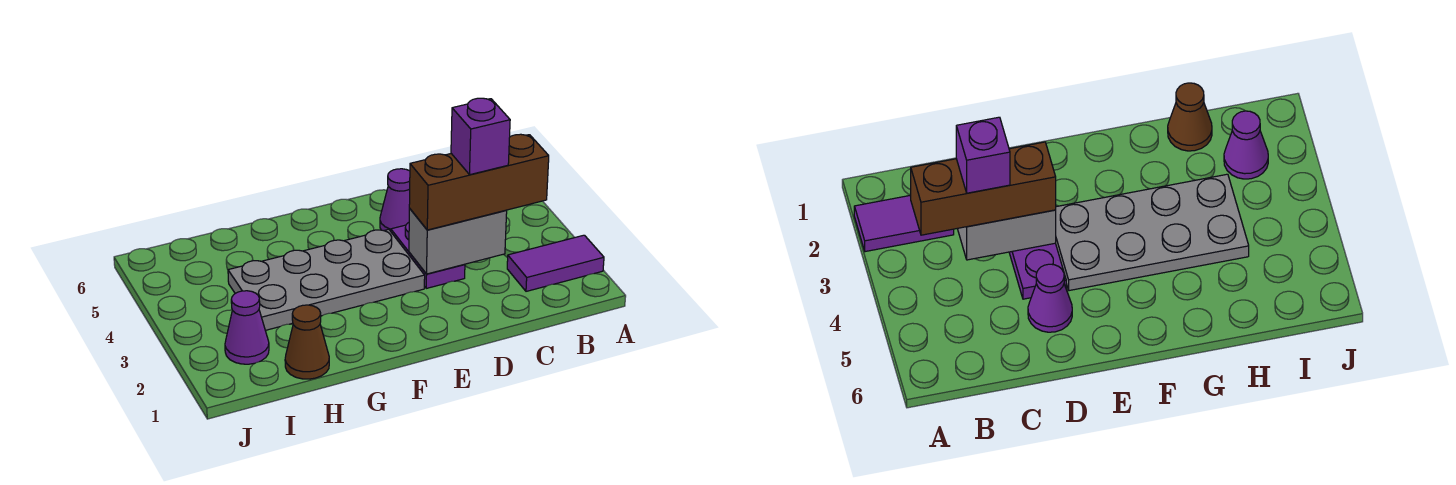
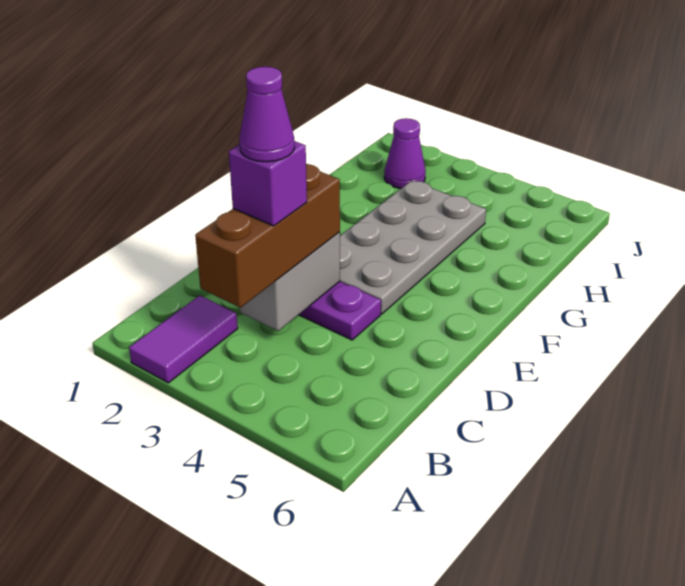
purple cone D5 level 1 -> purple cone C3 level 5
brown cone H1 level 1 -> none

